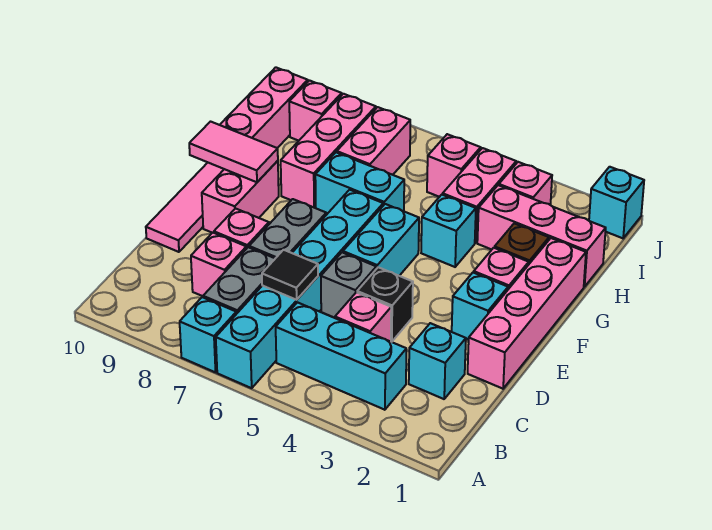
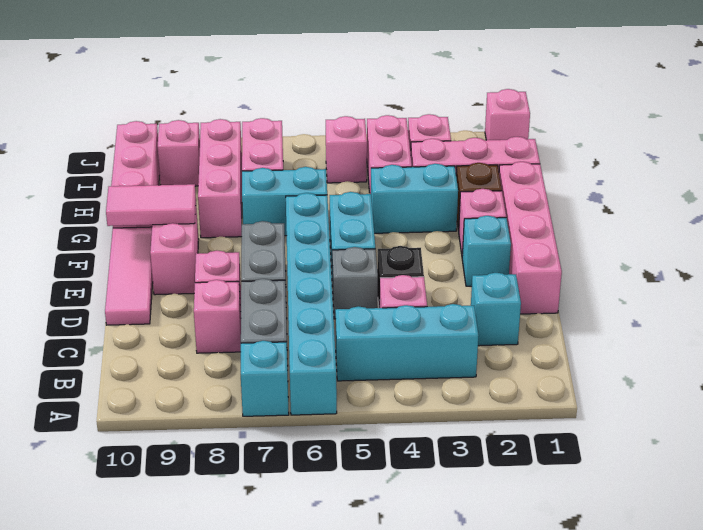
black tile C6 level 2 -> none
cyan brick G4 level 1 -> cyan brick G3:G4 level 1
cyan brick J1 level 1 -> pink brick J1 level 1

